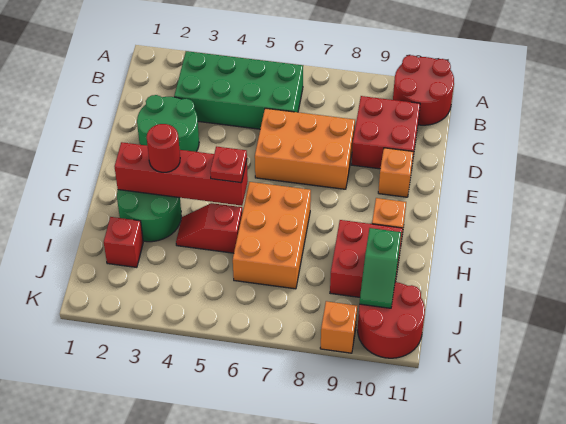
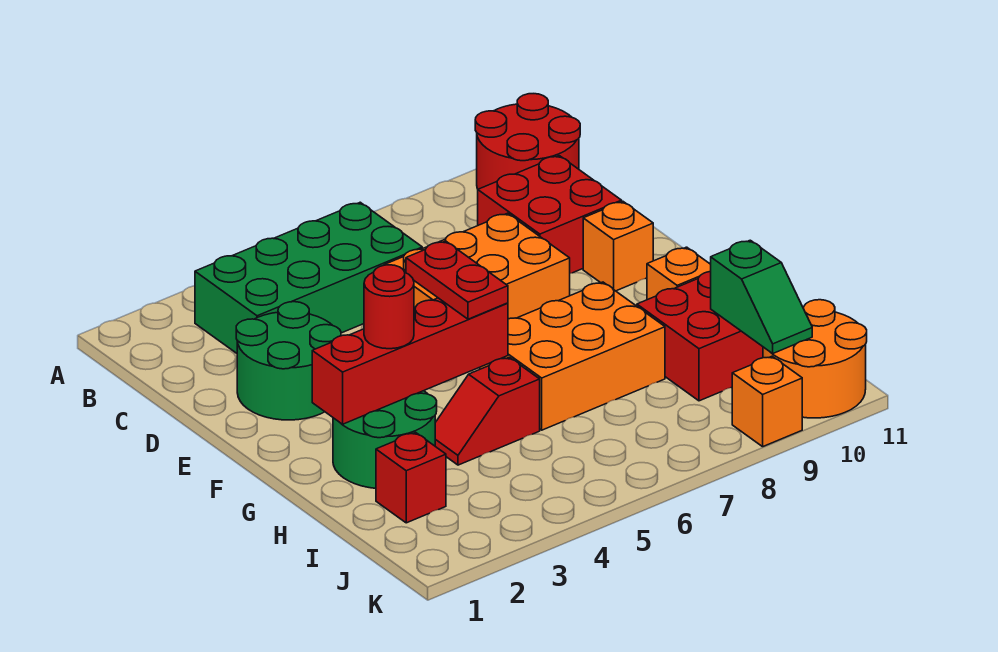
red plate G5 level 3 -> red plate F5:G5 level 3
orange brick G6:I7 level 1 -> orange brick G6:H8 level 1
red round brick J10:K11 level 1 -> orange round brick J10:K11 level 1

